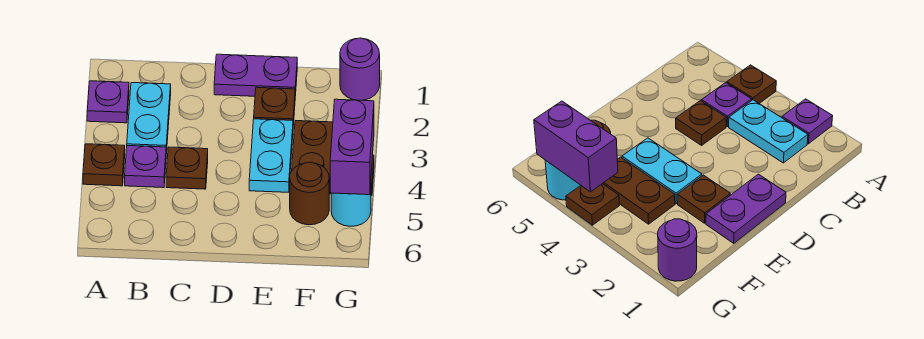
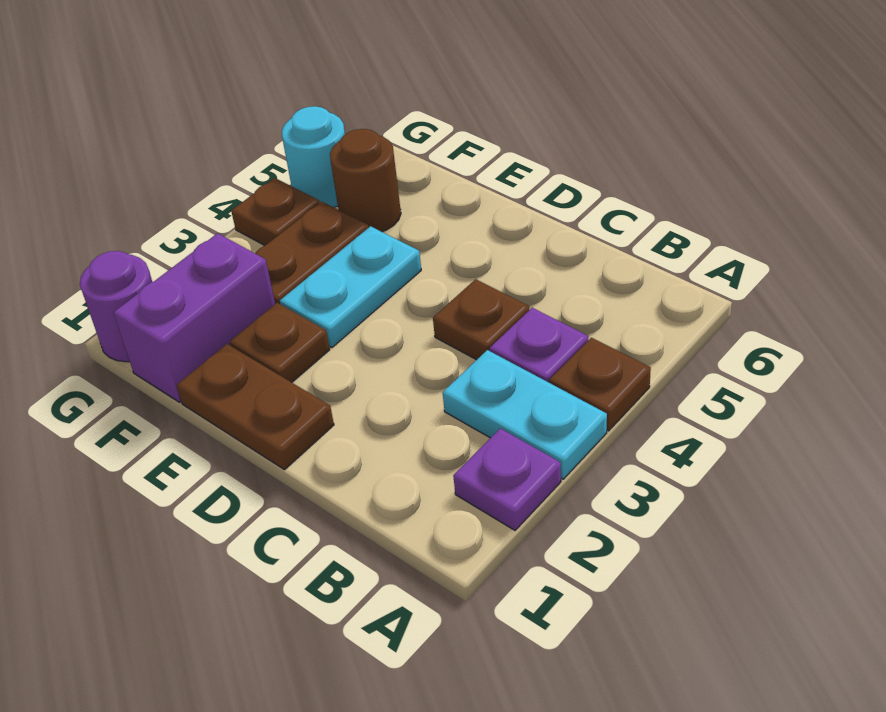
cyan plate B2:B3 level 1 -> cyan plate A3:B3 level 1
purple plate D1:E1 level 1 -> brown plate D1:E1 level 1
purple brick G4:G5 level 2 -> purple brick F1:F2 level 1

